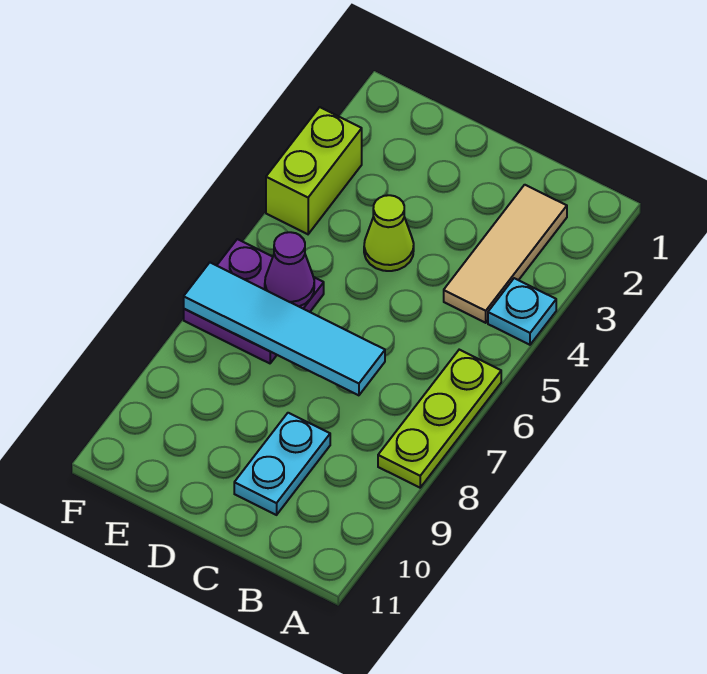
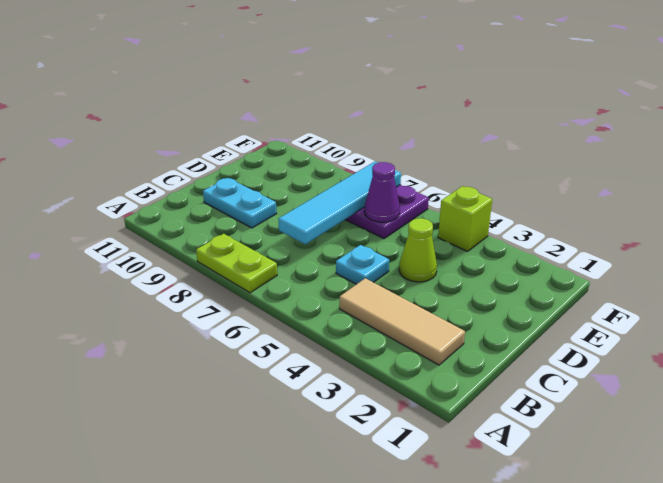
cyan plate A4 level 1 -> cyan plate C5 level 1
lime plate A6:A8 level 1 -> lime plate A7:A8 level 1
lime brick F3:F4 level 1 -> lime brick F4 level 1

